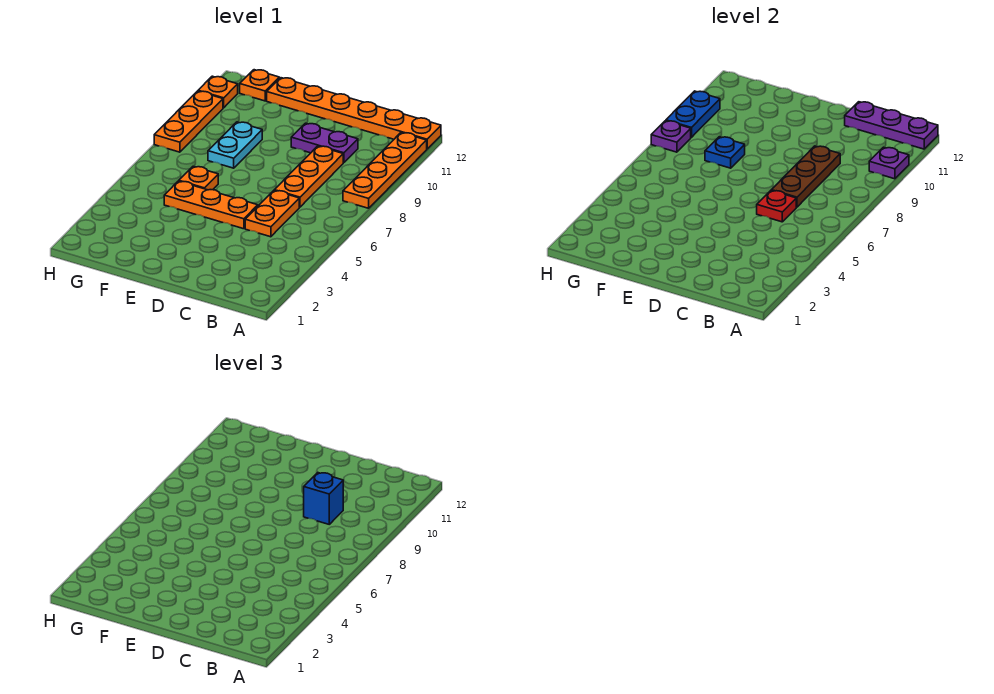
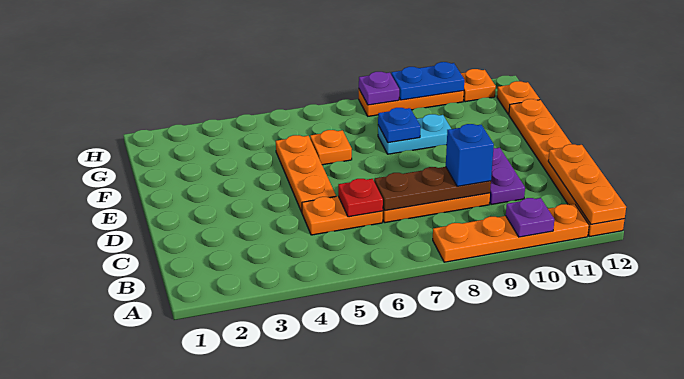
purple plate A12:C12 level 2 -> orange plate A12:C12 level 2

